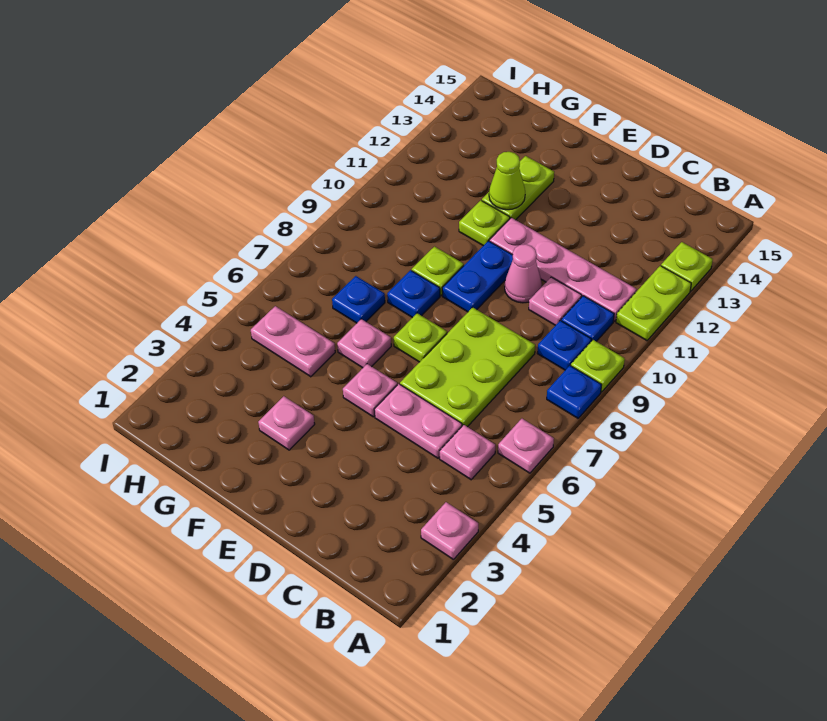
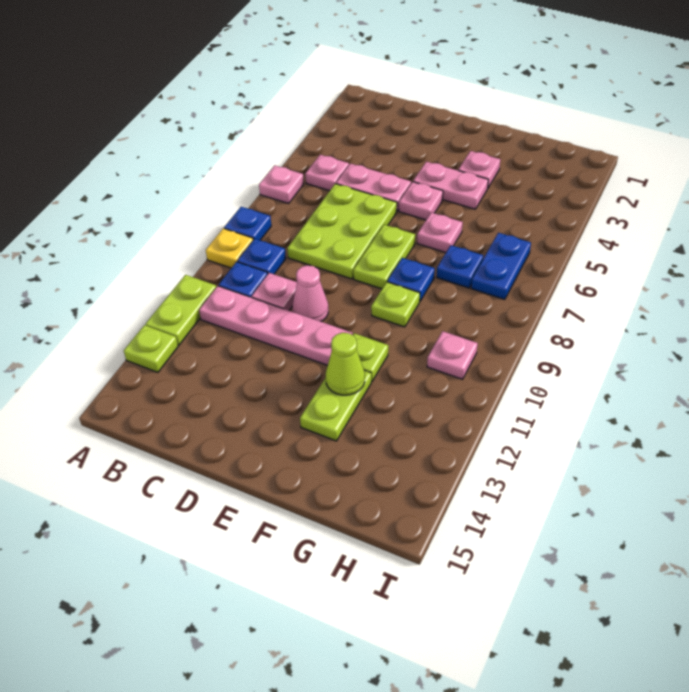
pink plate A3 level 1 -> pink plate H10 level 1
lime plate A9 level 1 -> yellow plate A9 level 1
lime plate E7 level 1 -> lime plate E7:E8 level 1
blue plate E9:E10 level 1 -> blue plate H6:H7 level 1
pink plate G5:H5 level 1 -> pink plate E4:F4 level 1

